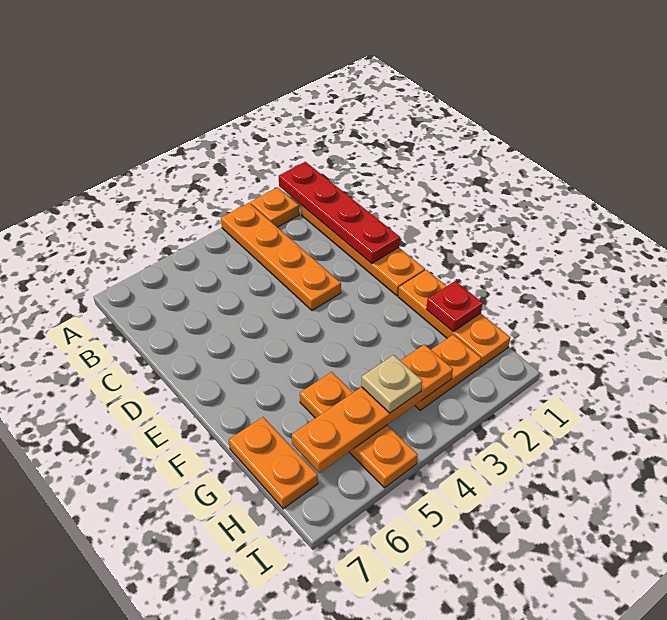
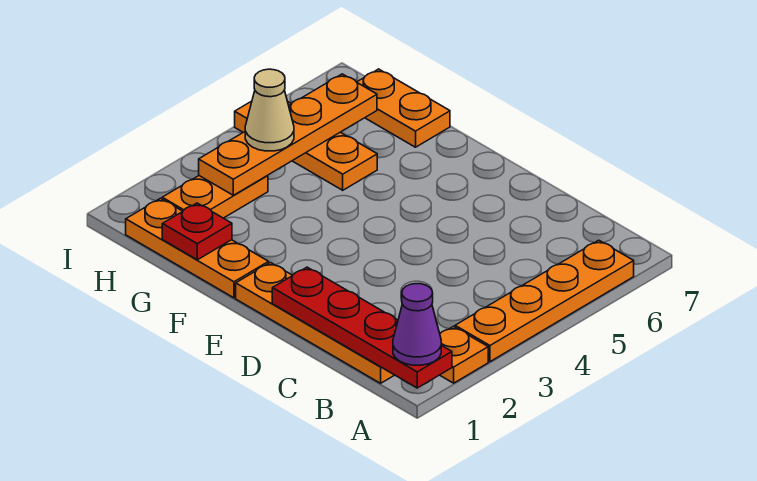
none -> purple cone A1 level 3
orange plate A3:D3 level 1 -> orange plate A3:A6 level 1
tan plate H4 level 3 -> tan cone H4 level 3

